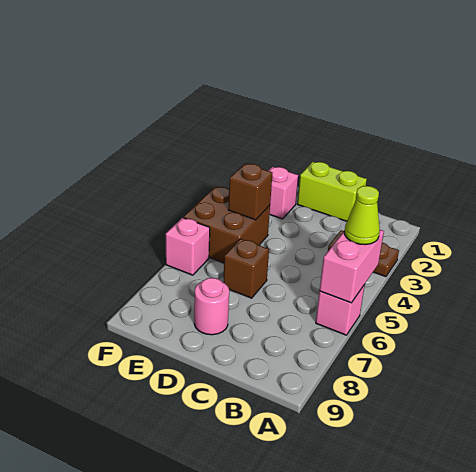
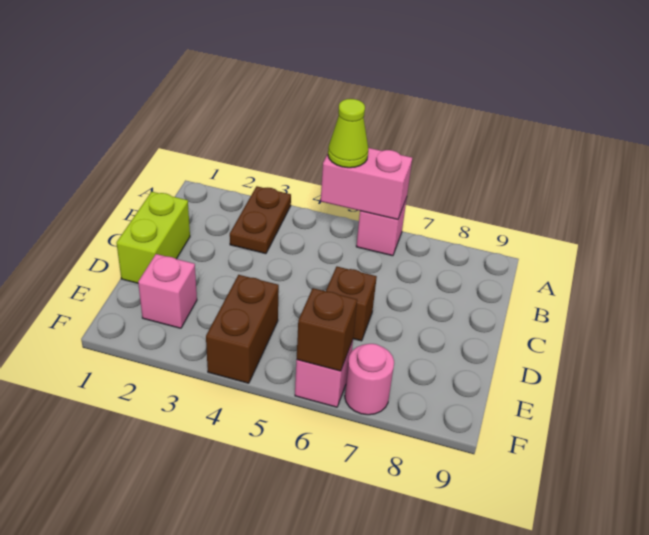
pink round brick D8 level 1 -> pink round brick F7 level 1
brown brick E4:F5 level 1 -> brown brick E4:F4 level 1
brown brick E4 level 2 -> brown brick F6 level 2

